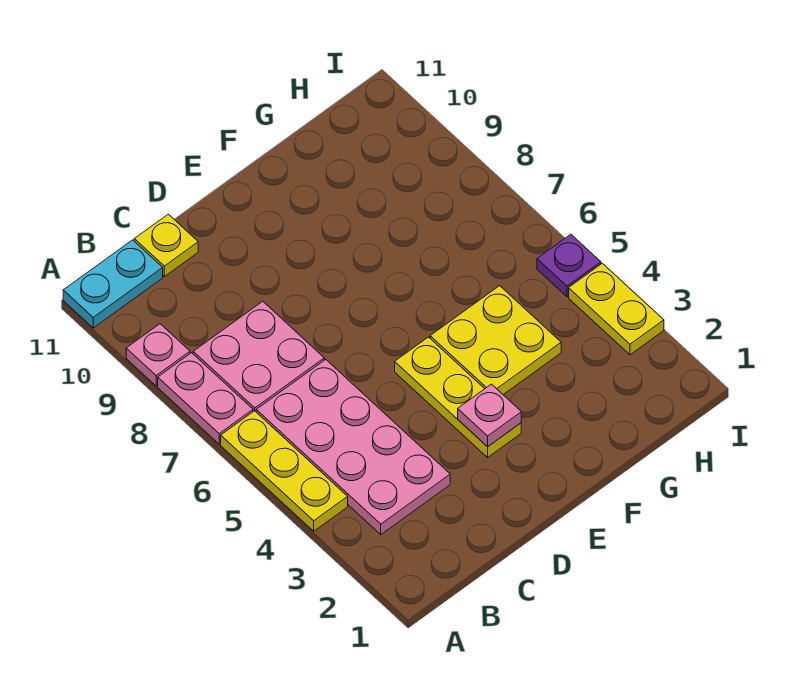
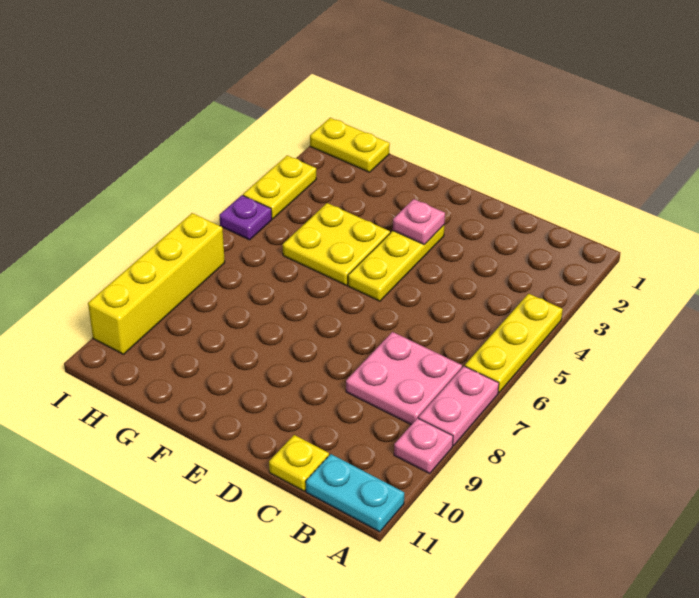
pink plate B3:C6 level 1 -> none
none -> yellow plate H1:I1 level 1
none -> yellow brick I7:I10 level 1

